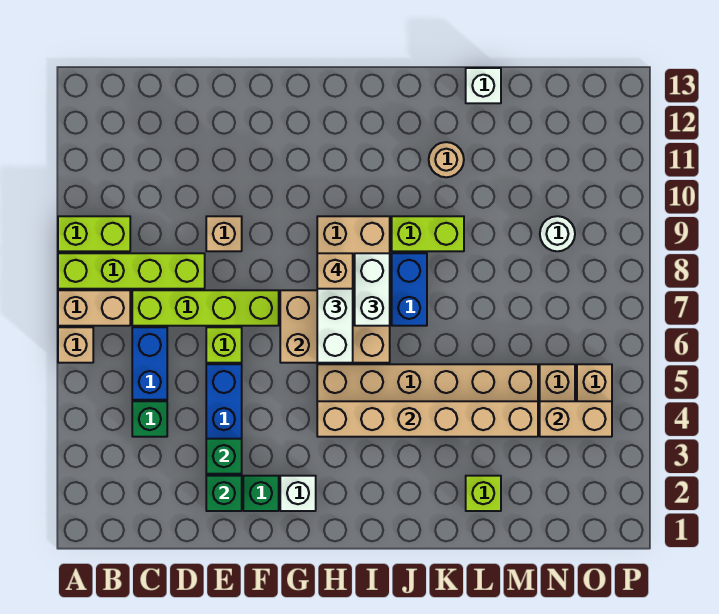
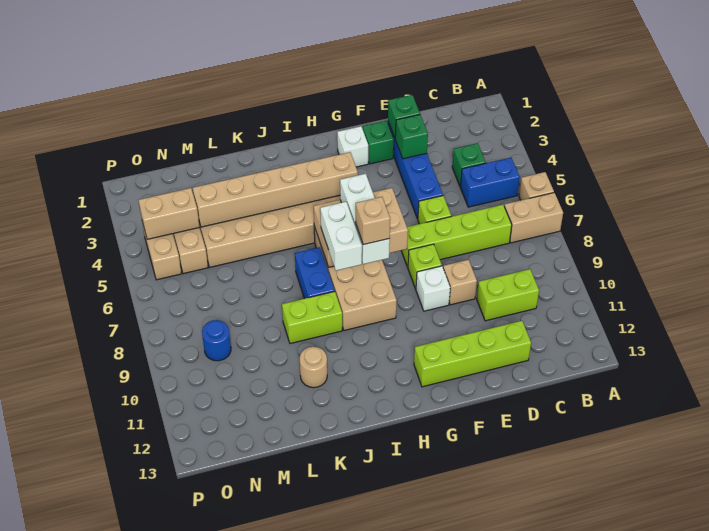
lime brick A8:D8 level 1 -> lime brick D12:G12 level 1
lime brick A9:B9 level 1 -> lime brick C10:D10 level 1
blue brick C5:C6 level 1 -> blue brick B5:C5 level 1
lime brick L2 level 1 -> lime brick F8 level 1
white brick L13 level 1 -> white brick F9 level 1
white round brick N9 level 1 -> blue round brick N9 level 1

